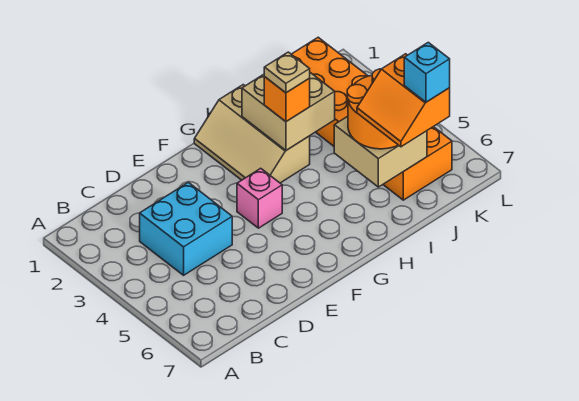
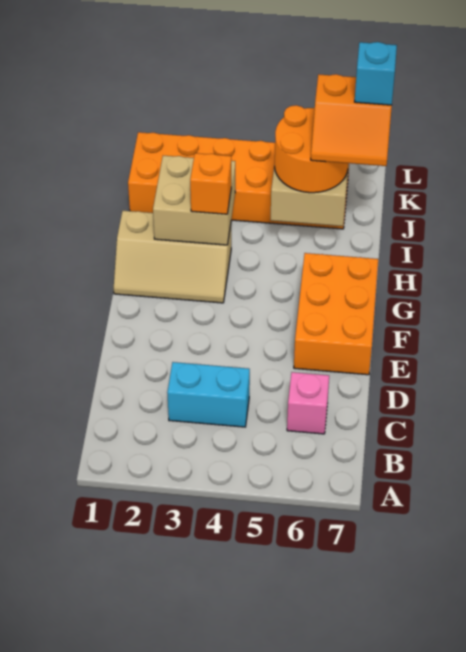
cyan brick C3:D4 level 1 -> cyan brick C3:C4 level 1
none -> orange brick E6:G7 level 1
pink brick F4 level 1 -> pink brick C6 level 1
tan plate H3 level 4 -> none

